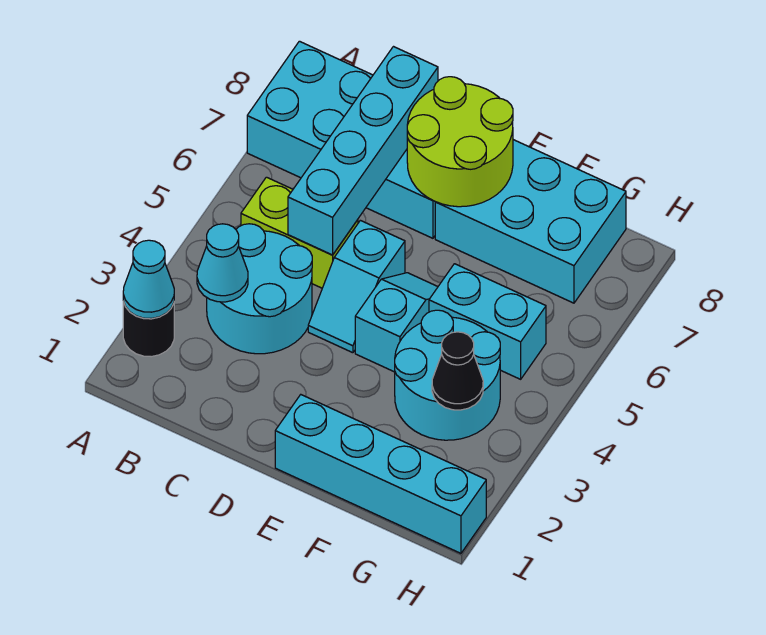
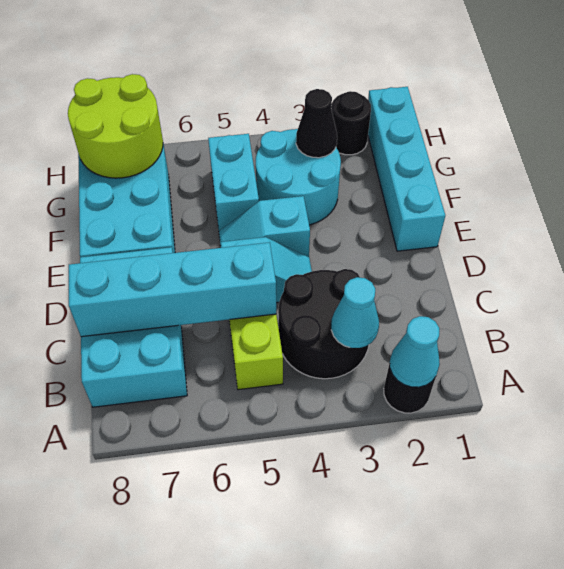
cyan brick A7:D8 level 1 -> cyan brick B7:D8 level 1
cyan round brick B3:C4 level 1 -> black round brick B3:C4 level 1
lime round brick D7:E8 level 2 -> lime round brick G7:H8 level 2
none -> black round brick H2 level 1

